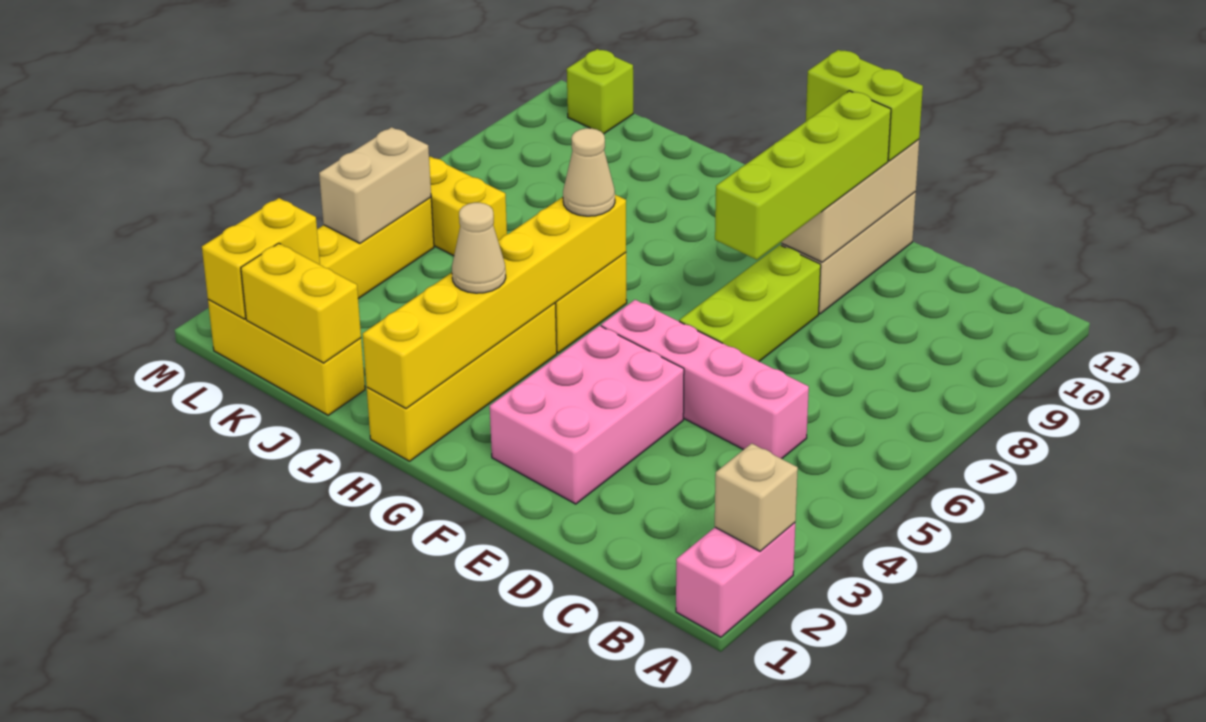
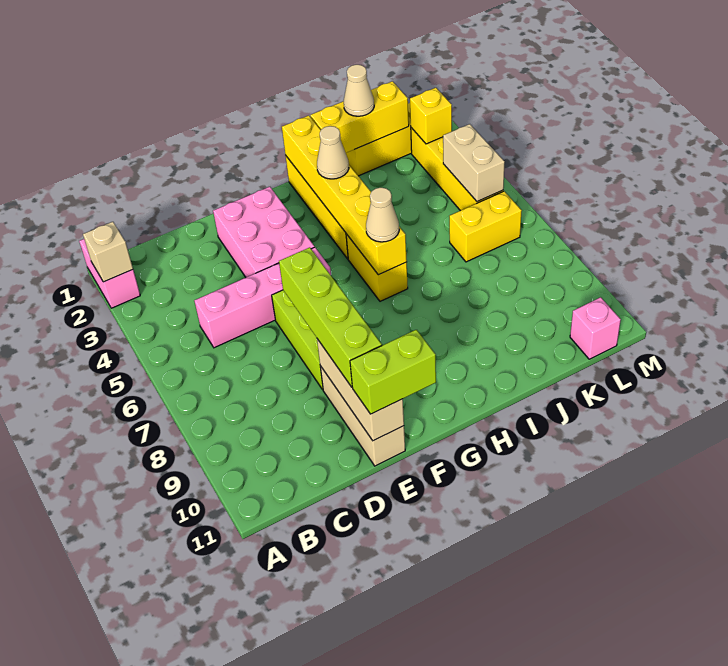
yellow brick J1:K1 level 2 -> yellow brick I1:K1 level 2
none -> tan cone J1 level 3
yellow brick L1:L2 level 2 -> yellow brick L2 level 2
lime brick L11 level 1 -> pink brick L11 level 1

